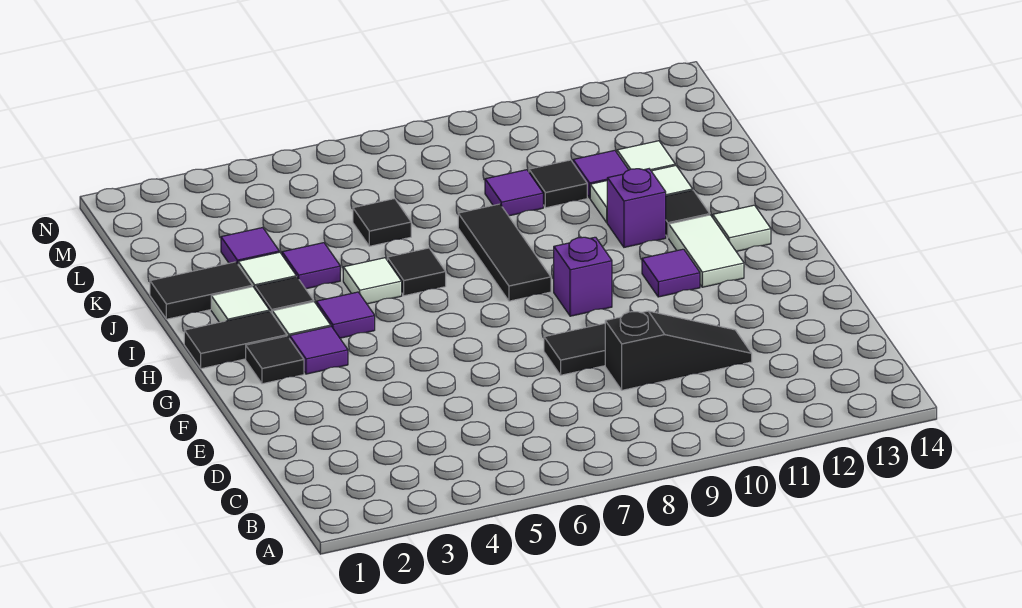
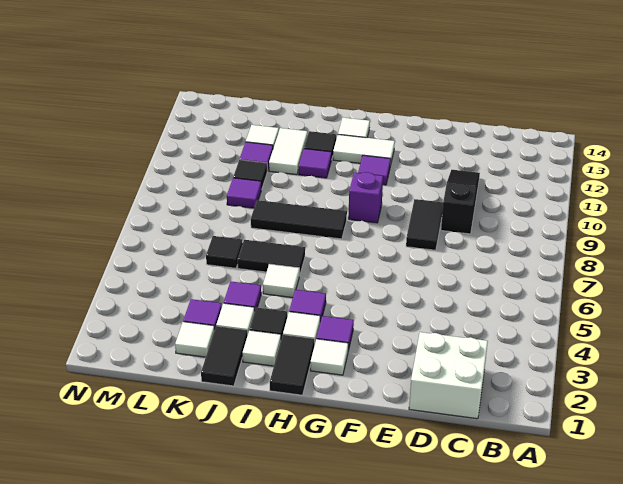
none -> white brick C1:D2 level 1
black tile G2 level 1 -> white tile G2 level 1
black tile I6 level 1 -> black tile I6:J6 level 1
purple brick I11 level 1 -> purple tile I11 level 1
none -> white tile K2 level 1

